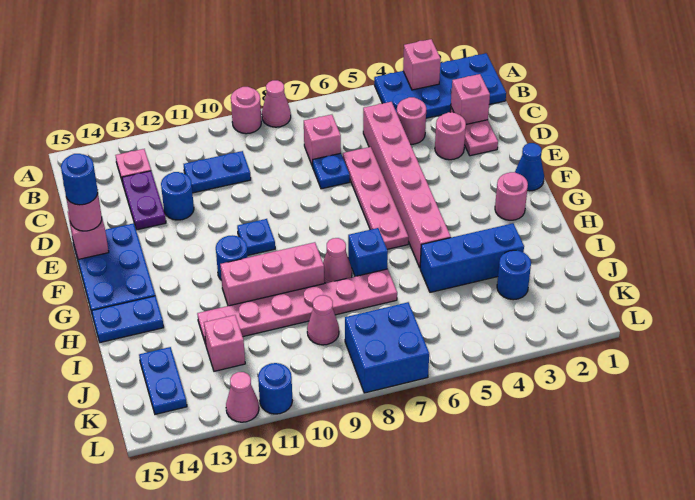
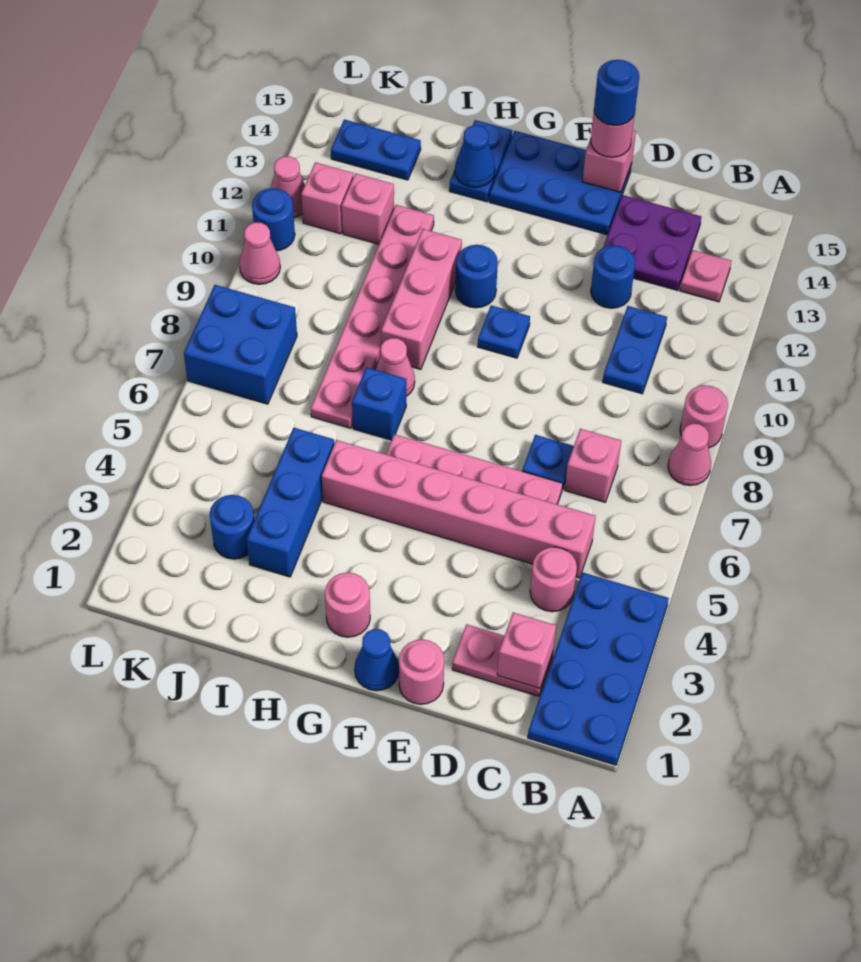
pink brick A3 level 2 -> pink brick K12 level 1
purple plate C13:D13 level 1 -> purple plate C13:D14 level 1
pink round brick D3 level 1 -> pink round brick E1 level 1
none -> blue cone H14 level 2
pink cone J9 level 1 -> pink cone L10 level 1

